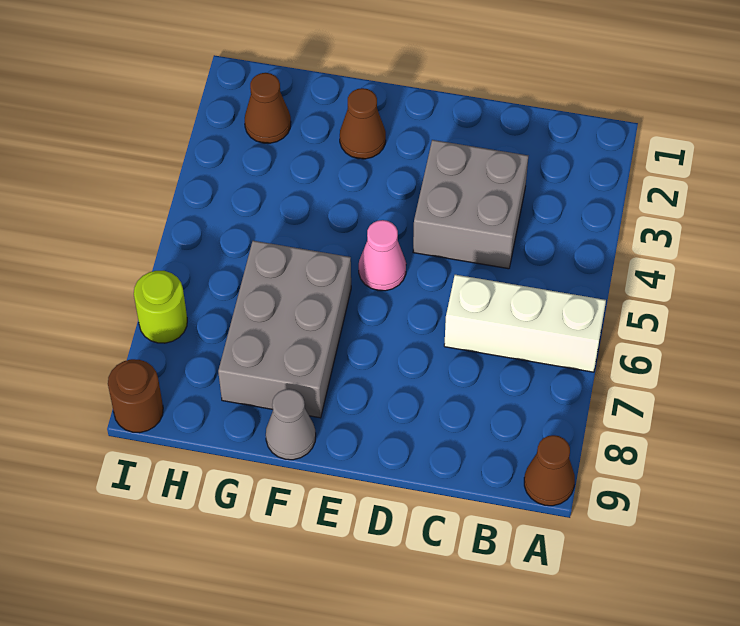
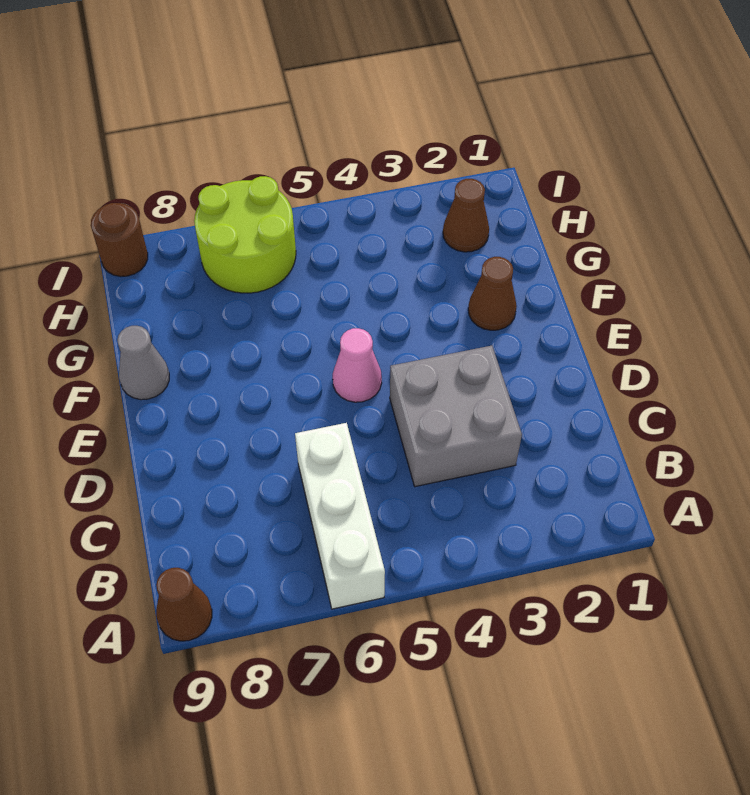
grey brick F6:G8 level 1 -> none
lime round brick I7 level 1 -> lime round brick H6:I7 level 1

